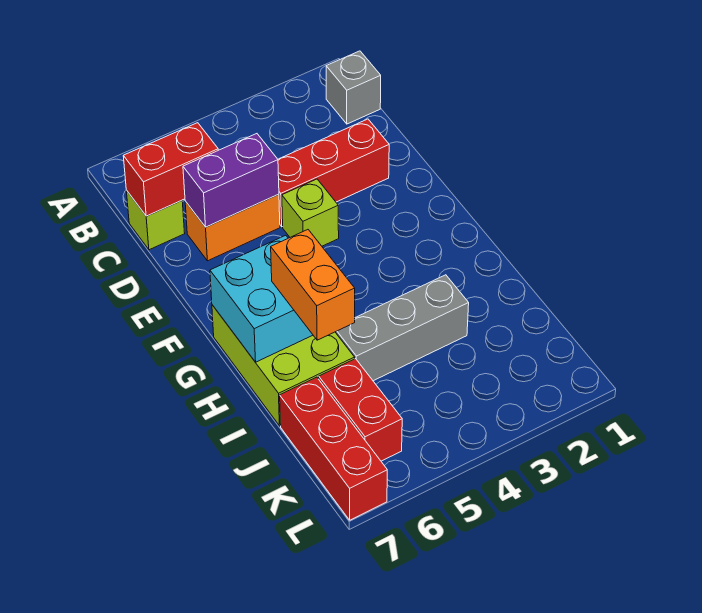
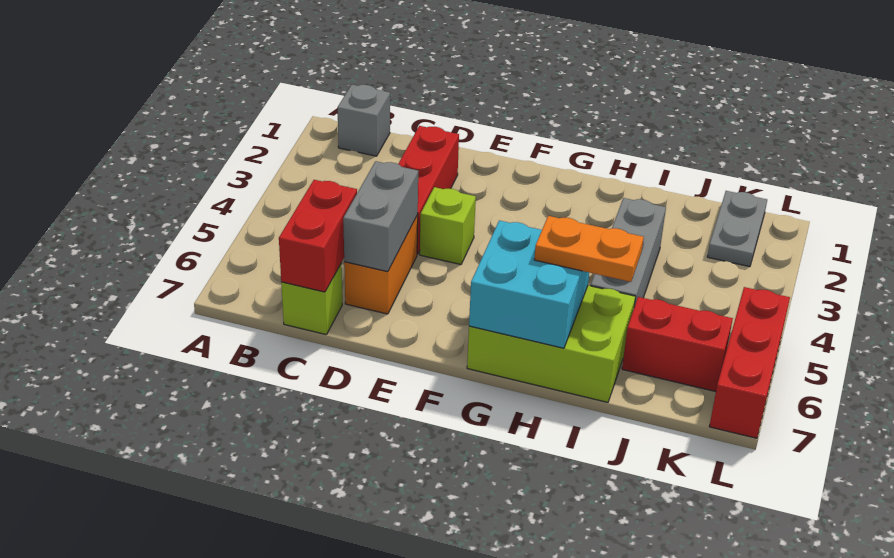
purple brick D5:D6 level 2 -> grey brick D5:D6 level 2
orange brick H6:I6 level 3 -> orange plate H6:I6 level 3
red brick J7:L7 level 1 -> red brick L5:L7 level 1
none -> grey plate K1:K2 level 1

